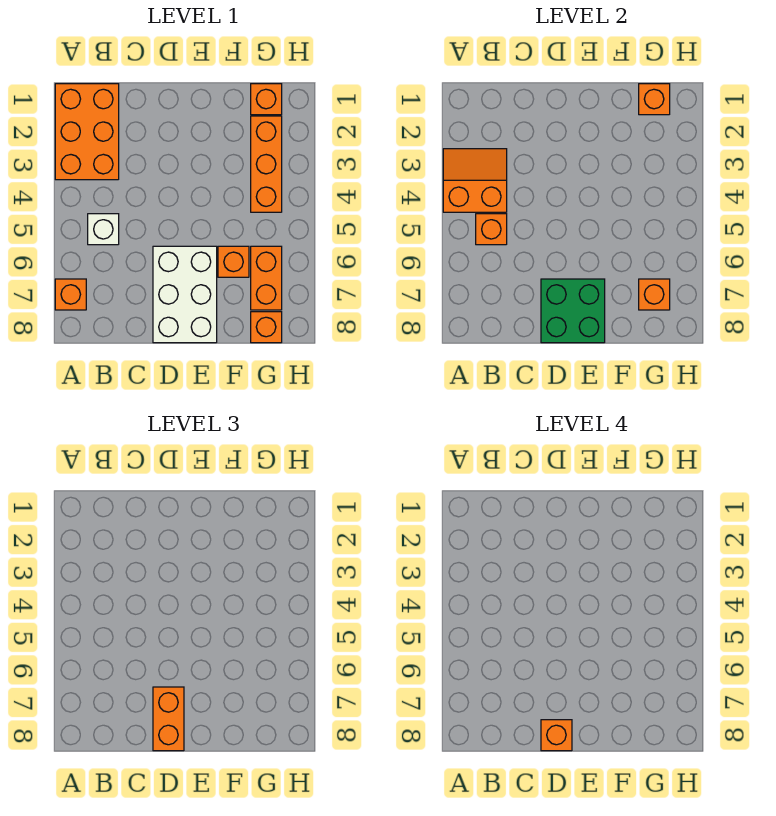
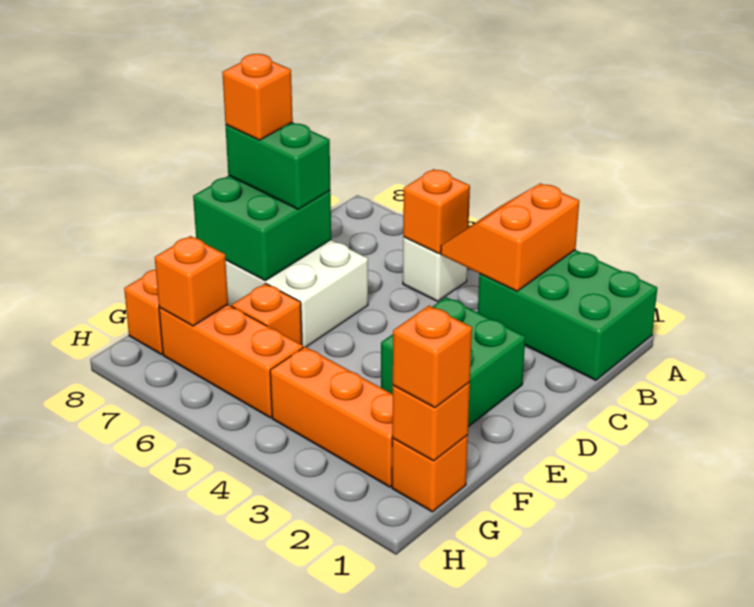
orange brick A1:B3 level 1 -> green brick A1:B3 level 1
orange slope A3:B4 level 2 top 4 -> orange slope A3:B4 level 2 top 3
orange brick A7 level 1 -> orange brick G1 level 3
none -> green brick D2:E3 level 1
orange brick D7:D8 level 3 -> green brick D7:D8 level 3
orange brick G6:G7 level 1 -> orange brick G5:G7 level 1

